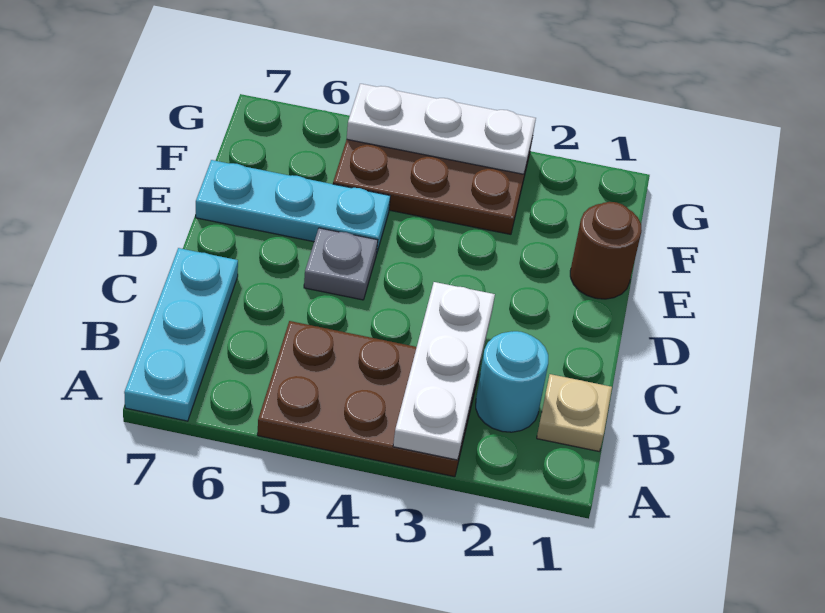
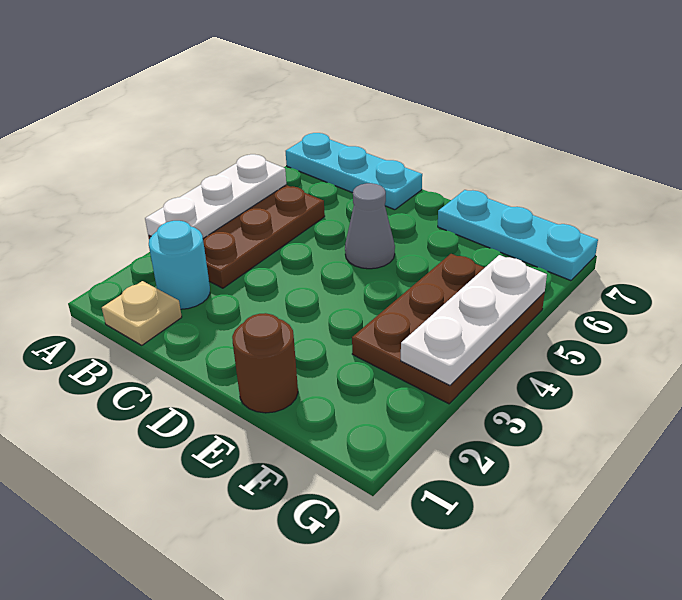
white plate A3:C3 level 2 -> white plate A3:A5 level 2
grey plate D5 level 1 -> grey cone D5 level 1
cyan plate E5:E7 level 1 -> cyan plate E7:G7 level 1

